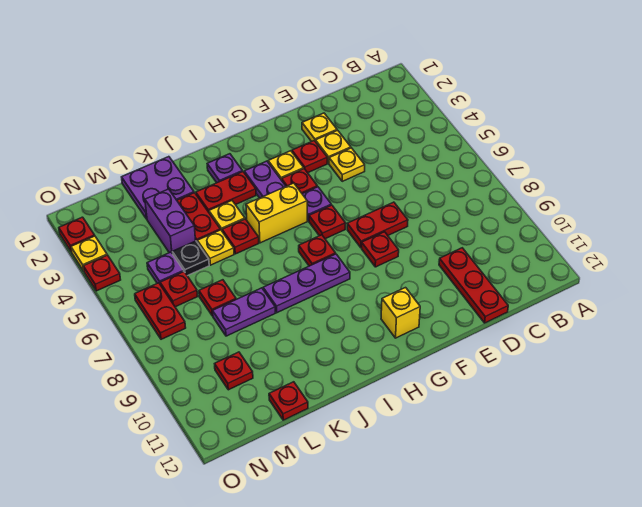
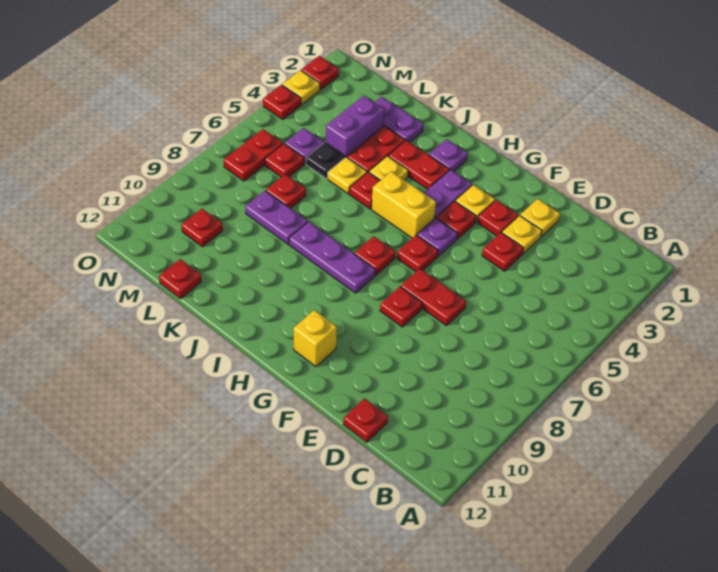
red plate D10:D12 level 1 -> red plate D12 level 1
yellow plate E4 level 1 -> red plate E4 level 1
purple plate K1:L2 level 1 -> purple plate K2:L2 level 1

